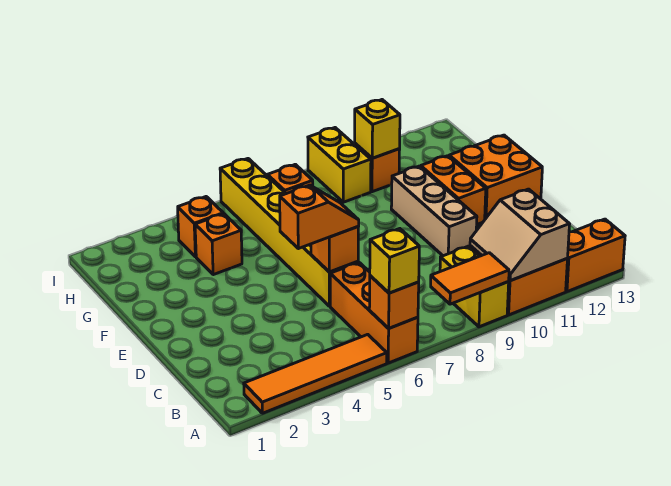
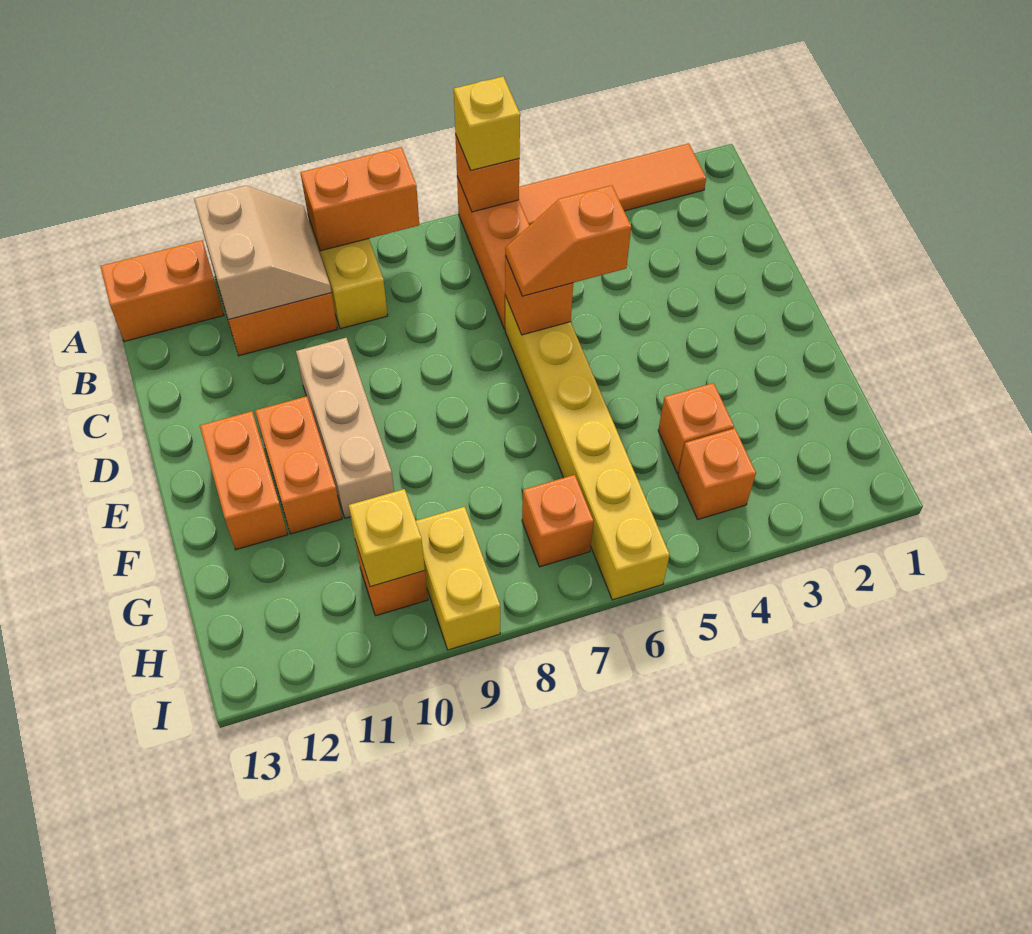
orange tile A8:A9 level 2 -> orange brick A8:A9 level 2
orange brick E12:F13 level 1 -> orange brick E12:F12 level 1

